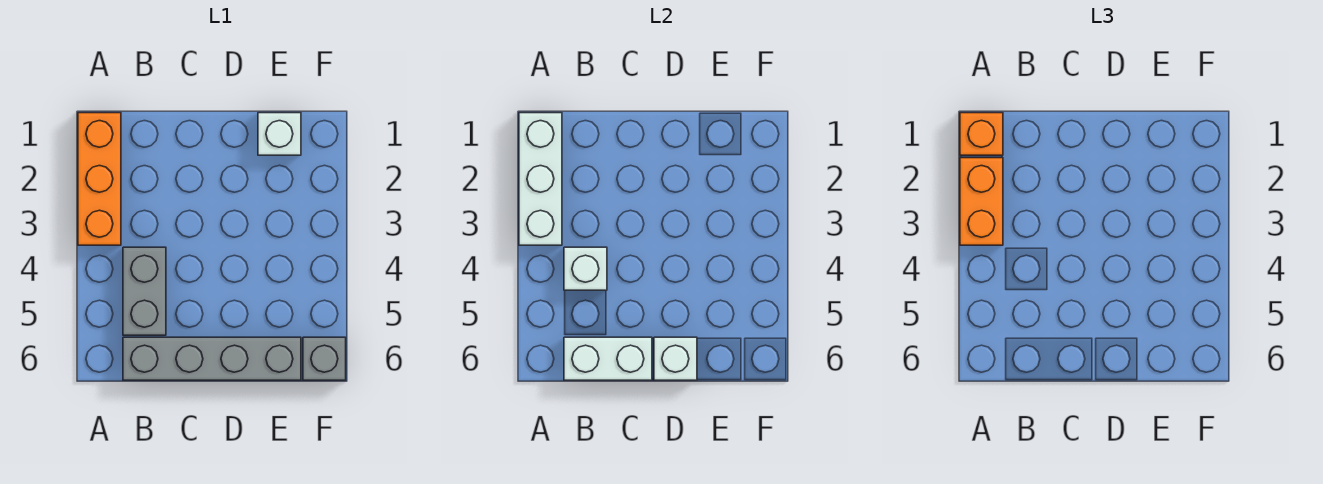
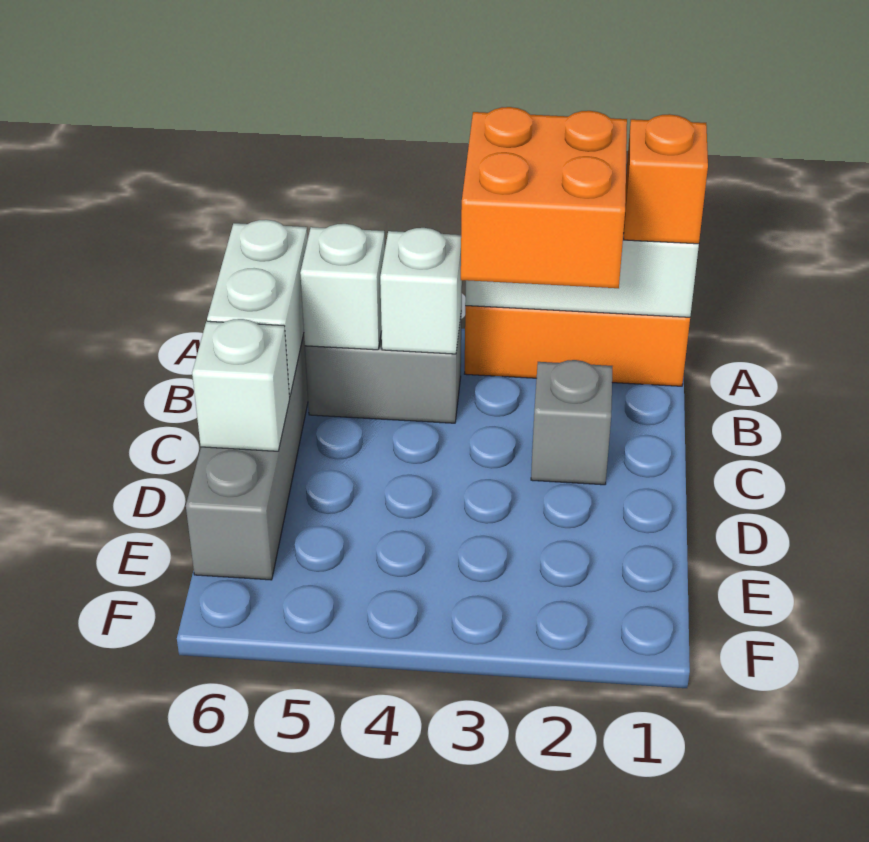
orange brick A2:A3 level 3 -> orange brick A2:B3 level 3
white brick E1 level 1 -> white brick B5 level 2
grey brick F6 level 1 -> grey brick C2 level 1

